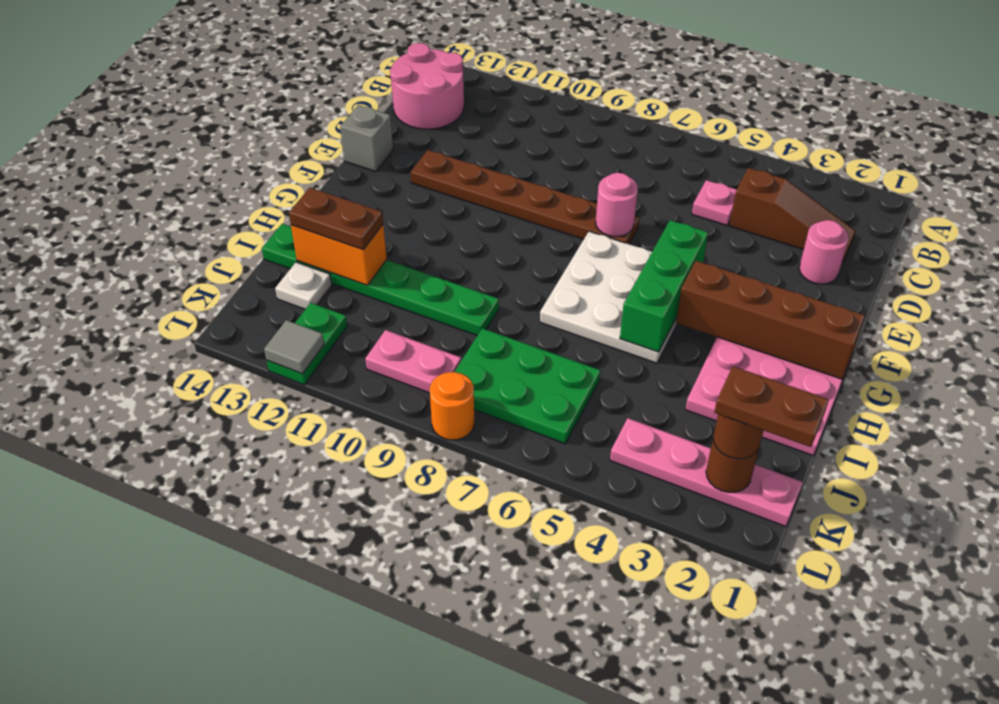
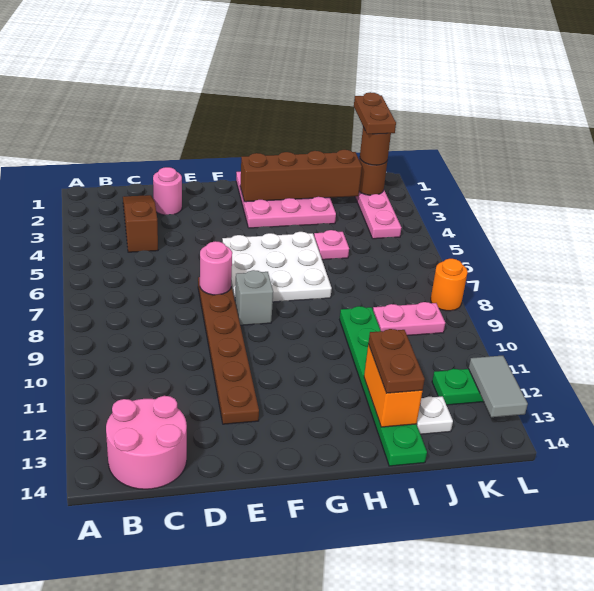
pink plate C5 level 1 -> pink plate I5 level 1
grey brick E14 level 1 -> grey brick F8 level 1
green brick F5:H5 level 2 -> none
brown brick G1:G4 level 2 -> brown brick G2:J2 level 2
green plate J6:K8 level 1 -> none
pink plate K9:K10 level 1 -> pink plate J9:K9 level 1
grey tile L12 level 2 -> grey tile L12:L13 level 2

